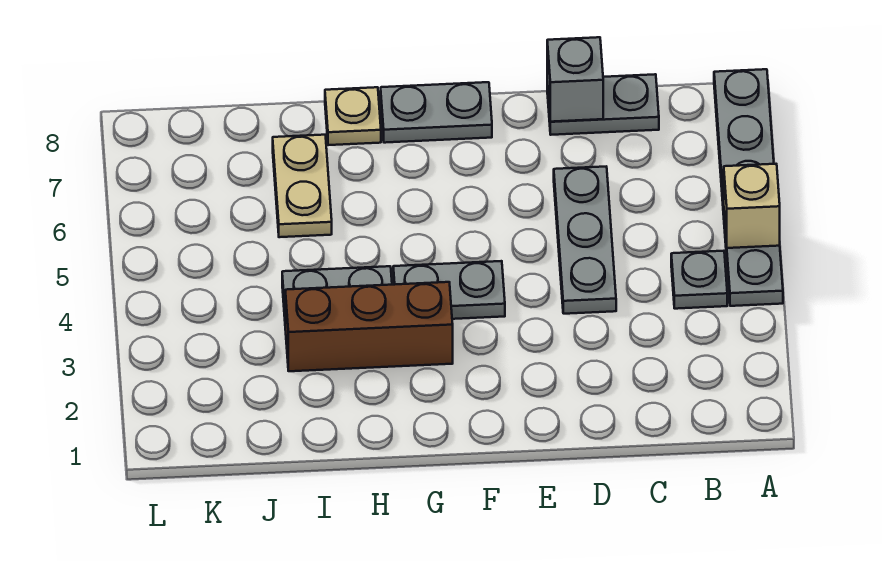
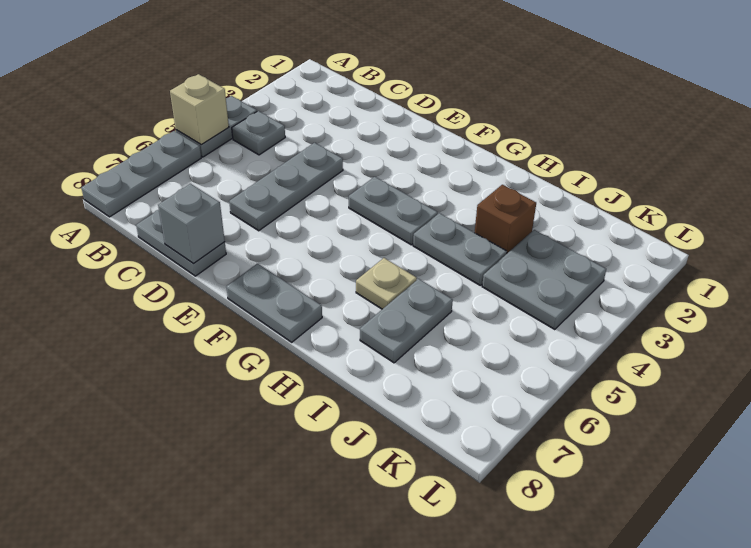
brown brick G3:I3 level 1 -> brown brick I3 level 1
tan plate H8 level 1 -> tan plate H6 level 1
tan plate I6:I7 level 1 -> grey plate I6:I7 level 1
none -> grey plate J3:K4 level 1

